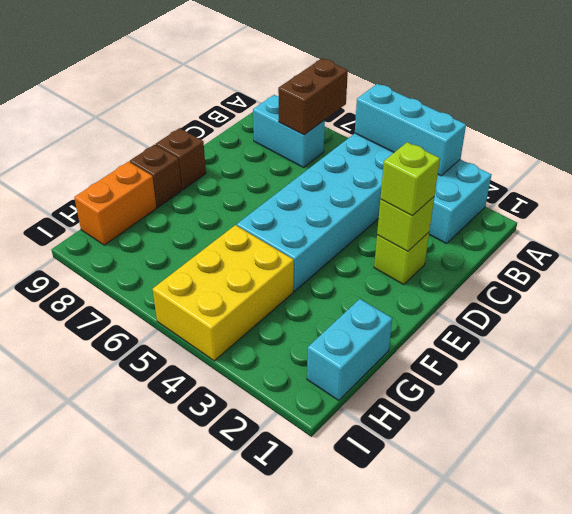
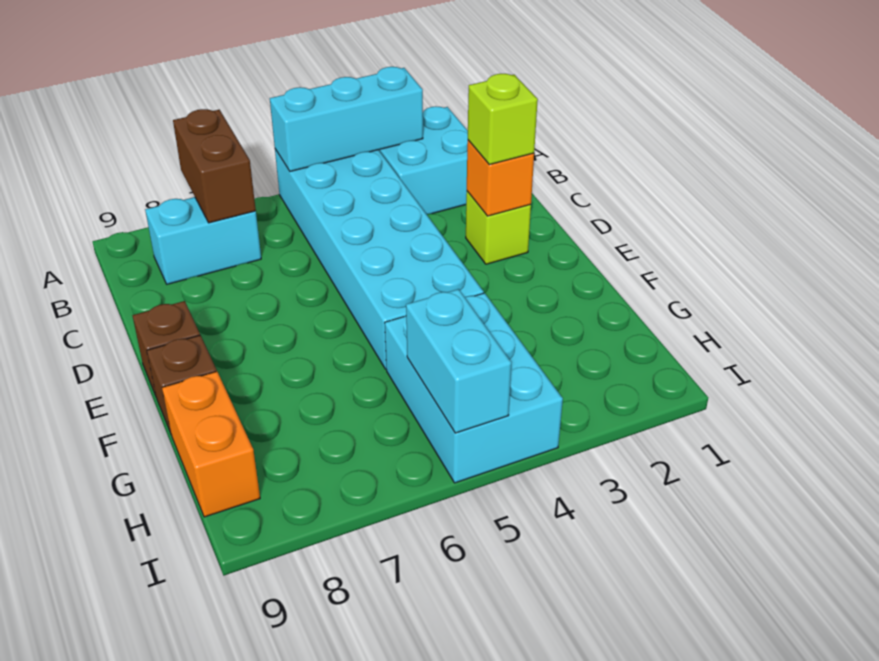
lime brick D2 level 2 -> orange brick D2 level 2
cyan brick G1:H1 level 1 -> cyan brick H5:I5 level 2
yellow brick G4:I5 level 1 -> cyan brick G4:I5 level 1

